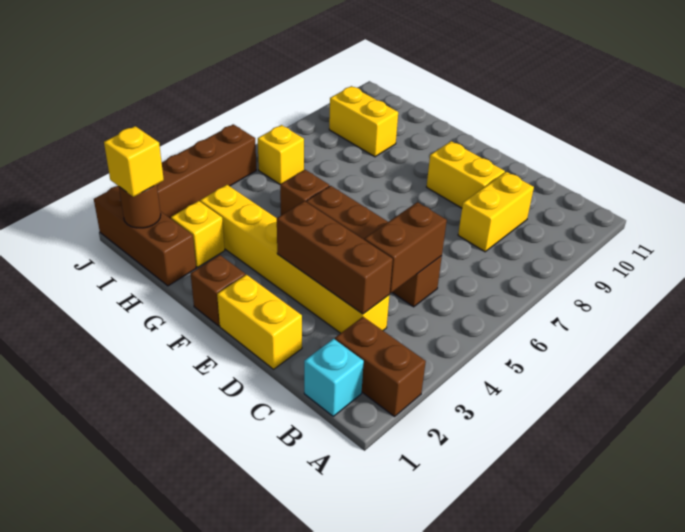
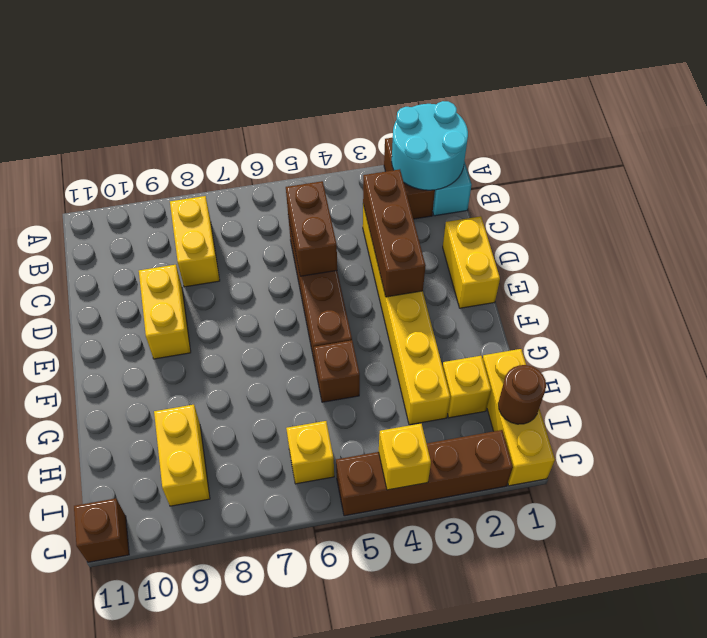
none -> cyan round brick A1:B2 level 2
brown brick C4:C5 level 2 -> brown brick C5:D5 level 2
yellow brick C8:C9 level 1 -> yellow brick B8:C8 level 1
brown brick F1 level 1 -> brown brick J11 level 1
brown brick H1:J1 level 1 -> yellow brick H1:J1 level 1
yellow brick I1 level 3 -> yellow brick J4 level 2

